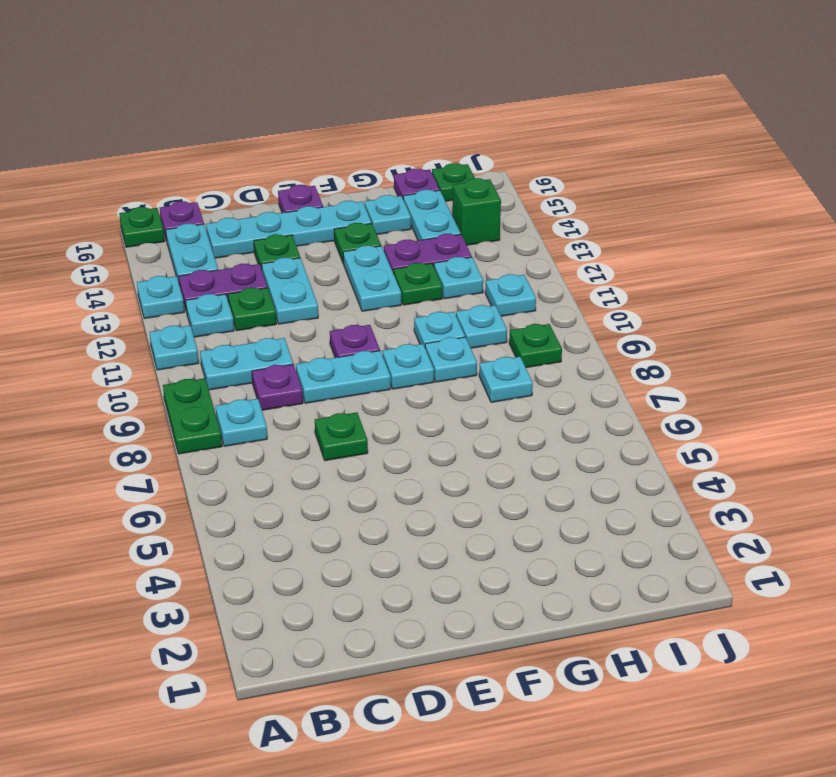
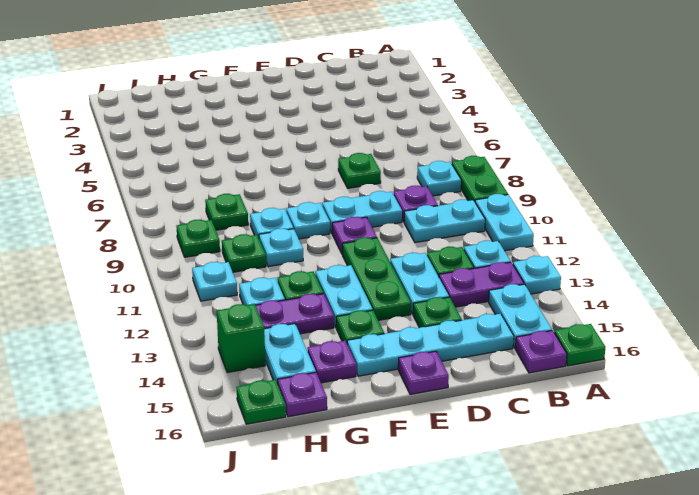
cyan plate A11 level 1 -> cyan plate A10:A11 level 1
none -> green plate E11:E13 level 1
cyan plate G15 level 1 -> purple plate G15 level 1
cyan plate H8 level 1 -> green plate H8 level 1
cyan plate H10 level 1 -> green plate H10 level 1

